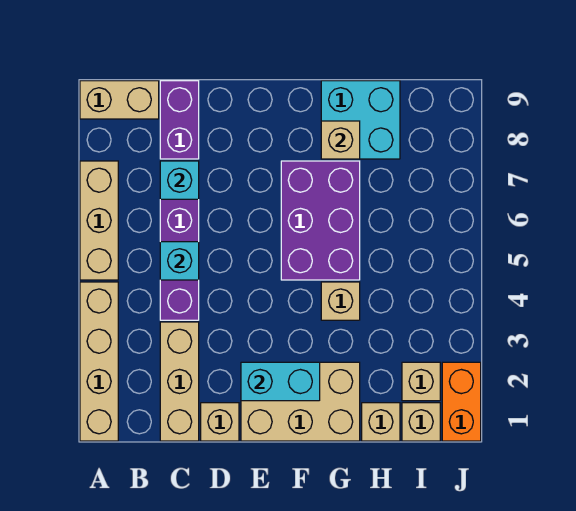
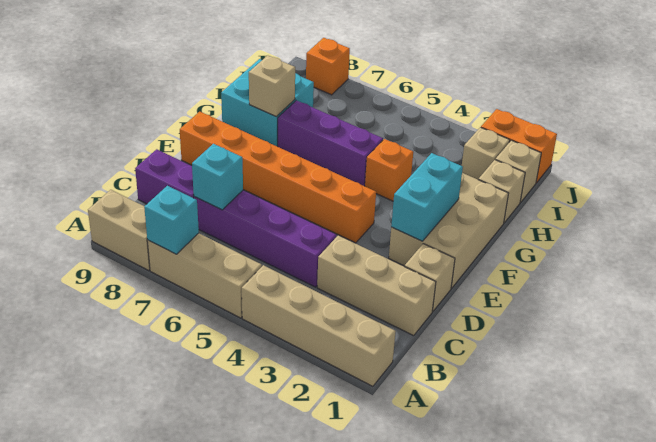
tan brick A9:B9 level 1 -> tan brick A8:A9 level 1
cyan brick C5 level 2 -> cyan brick A7 level 2
none -> orange brick E4:E9 level 1
purple brick F5:G7 level 1 -> purple brick G5:G7 level 1
tan brick G4 level 1 -> orange brick G4 level 1
none -> orange brick J8 level 1

